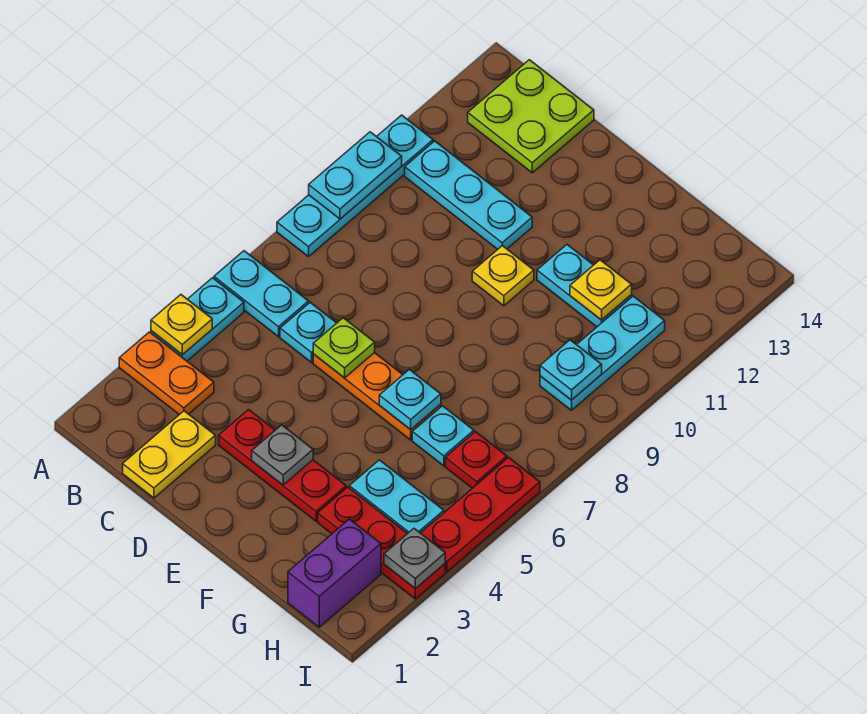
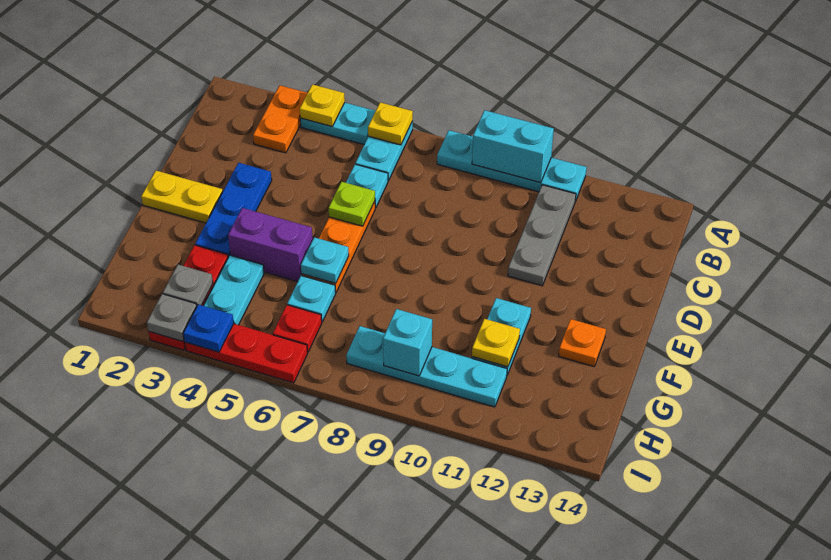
cyan plate A9:A10 level 2 -> cyan brick A9:A10 level 2
cyan plate B11:D11 level 1 -> grey plate B11:D11 level 1
lime plate B13:C14 level 1 -> none
yellow plate C1:C2 level 1 -> yellow plate E1:E2 level 1
red plate D3:F3 level 1 -> blue plate D3:F3 level 1
grey plate E3 level 2 -> grey plate H3 level 2
yellow plate E10 level 1 -> yellow plate A6 level 2
none -> orange plate F13 level 1
purple brick H1:H2 level 1 -> purple brick F4:F5 level 1
cyan plate H9:H11 level 1 -> cyan plate H8:H11 level 1
cyan plate H9 level 2 -> cyan brick H9 level 2
none -> blue plate I4 level 2

